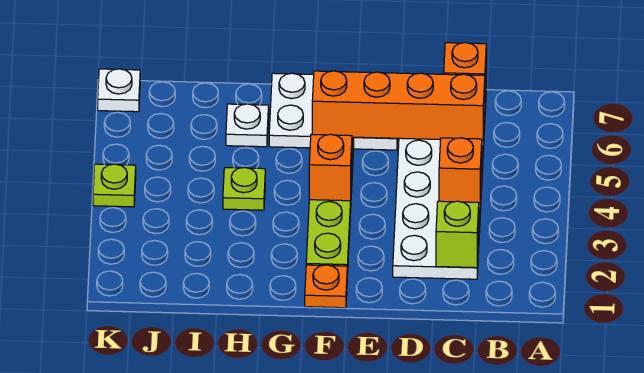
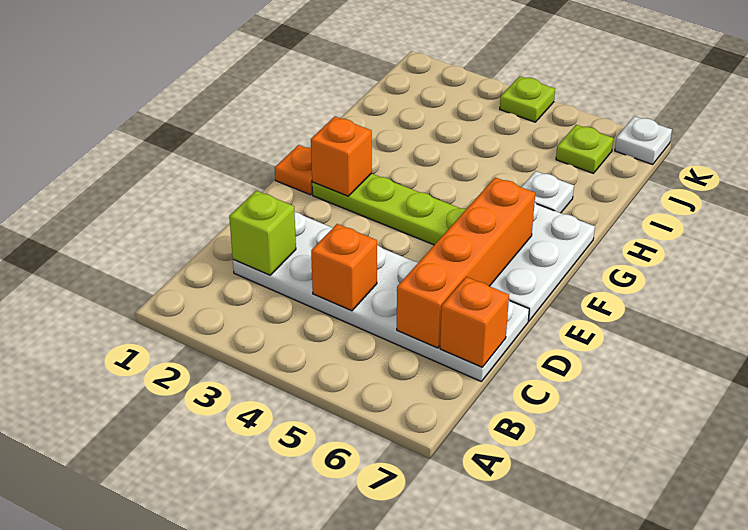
orange brick F4 level 2 -> orange brick F2 level 2
lime plate H4 level 1 -> lime plate J6 level 1

